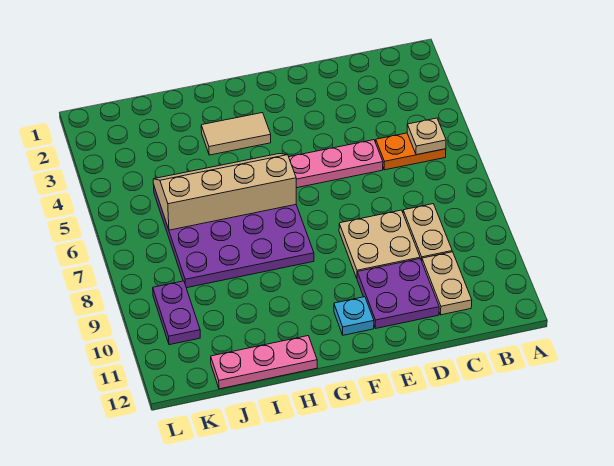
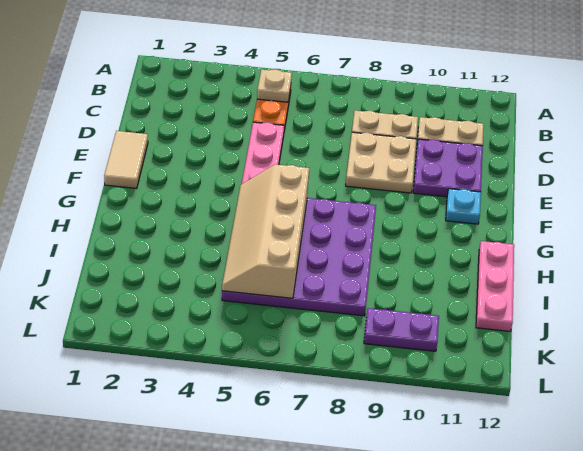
tan tile G3:H3 level 1 -> tan tile E1:F1 level 1

